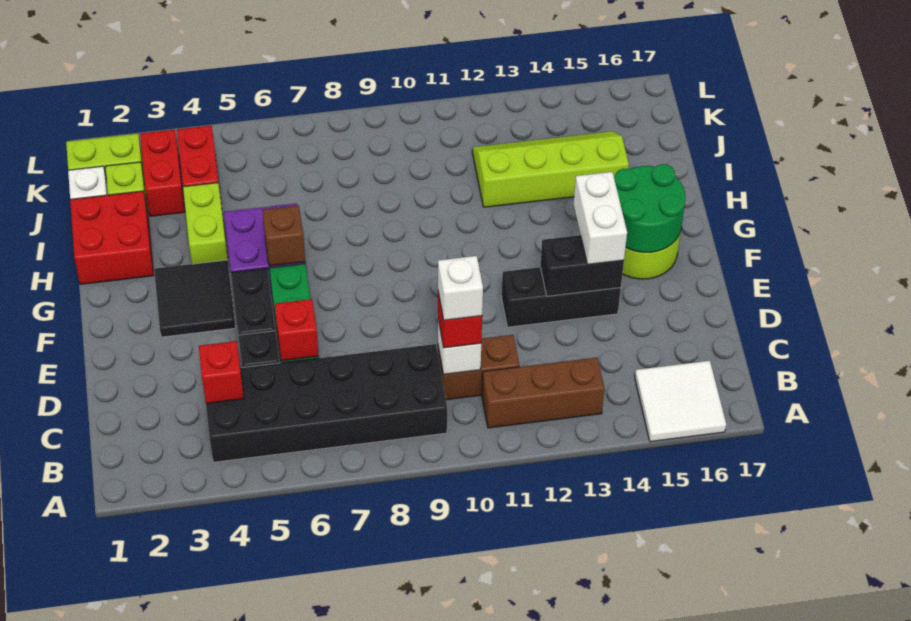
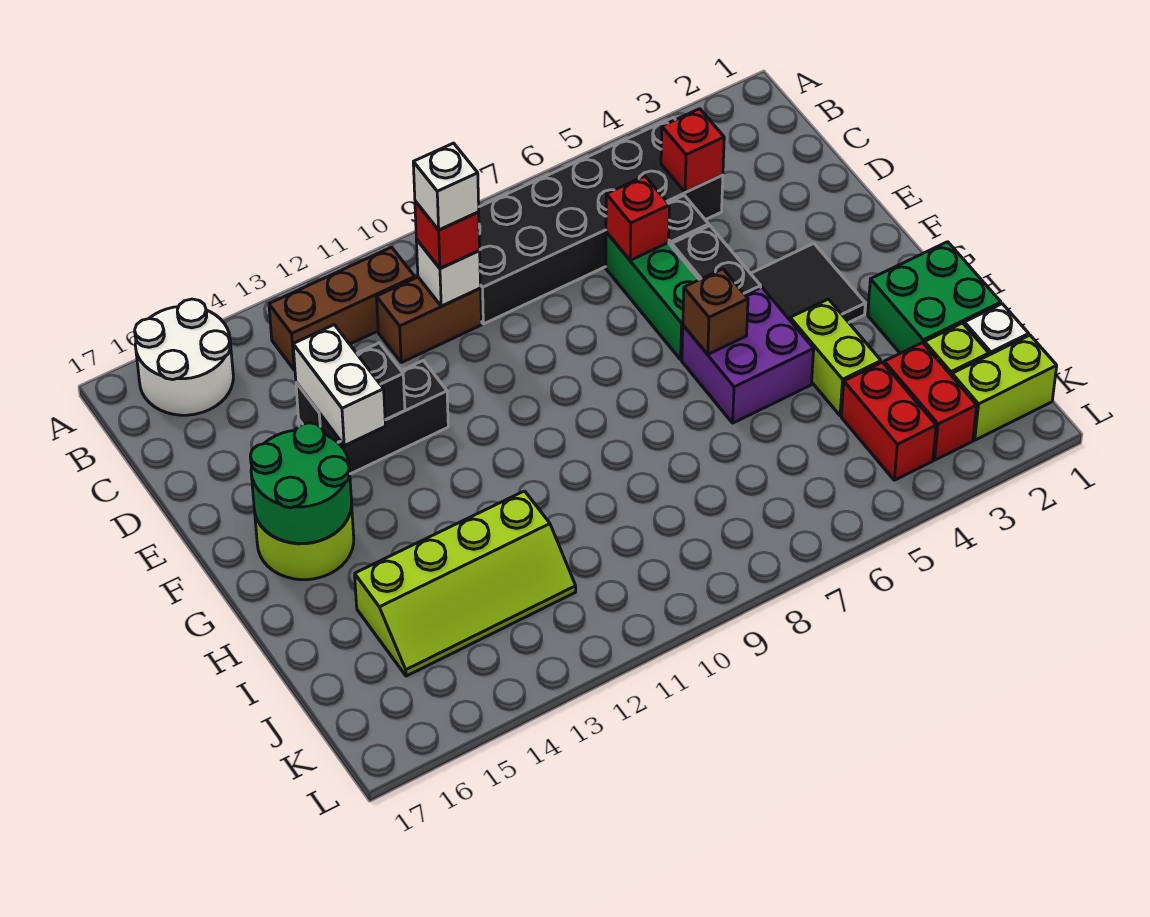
white tile A15:B16 level 1 -> white round brick A15:B16 level 1
red brick H1:I2 level 1 -> green brick H1:I2 level 1

